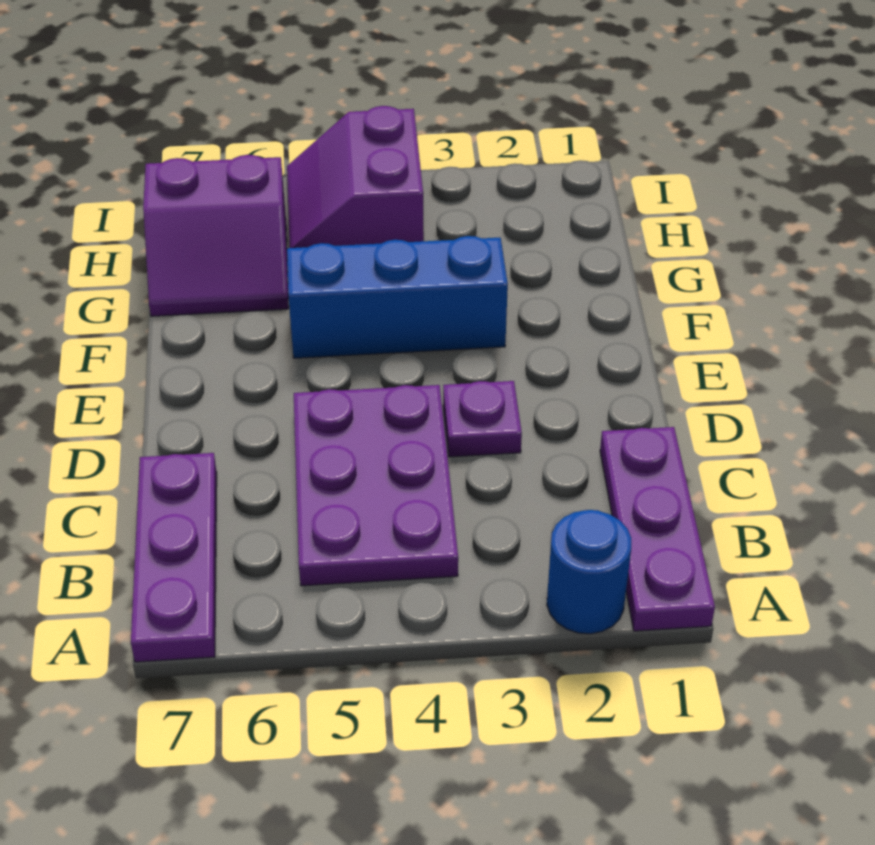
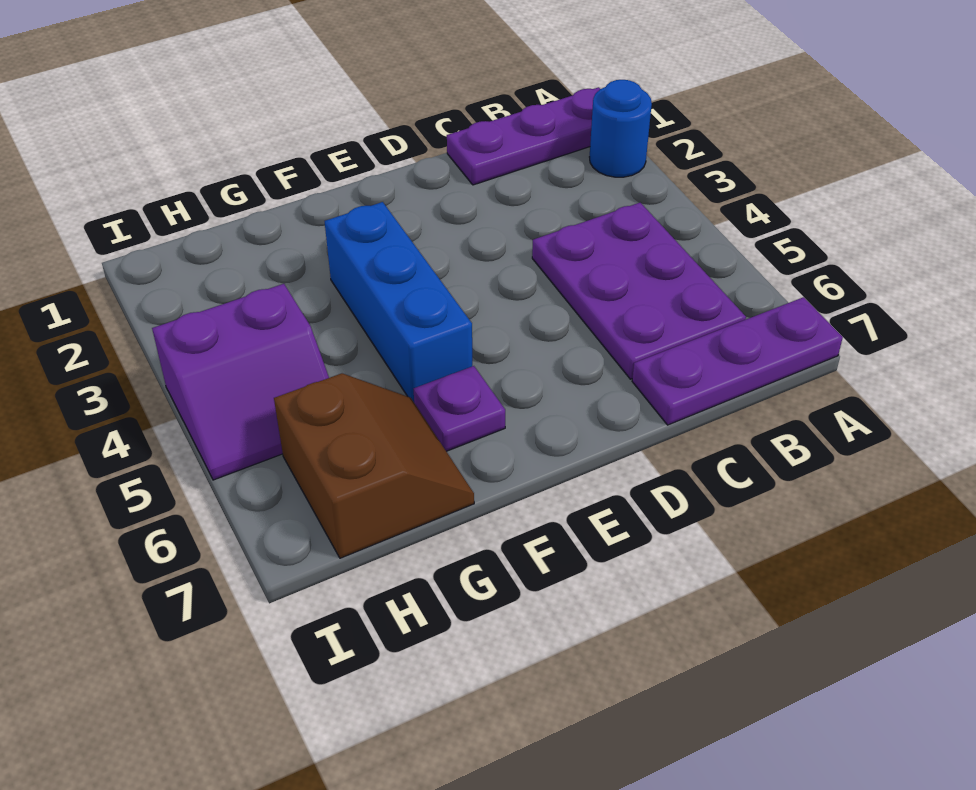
purple plate B4:D5 level 1 -> purple plate B4:C6 level 1
purple plate D3 level 1 -> purple plate F6 level 1
purple slope G6:H7 level 1 top H -> brown slope G6:H7 level 1 top H

